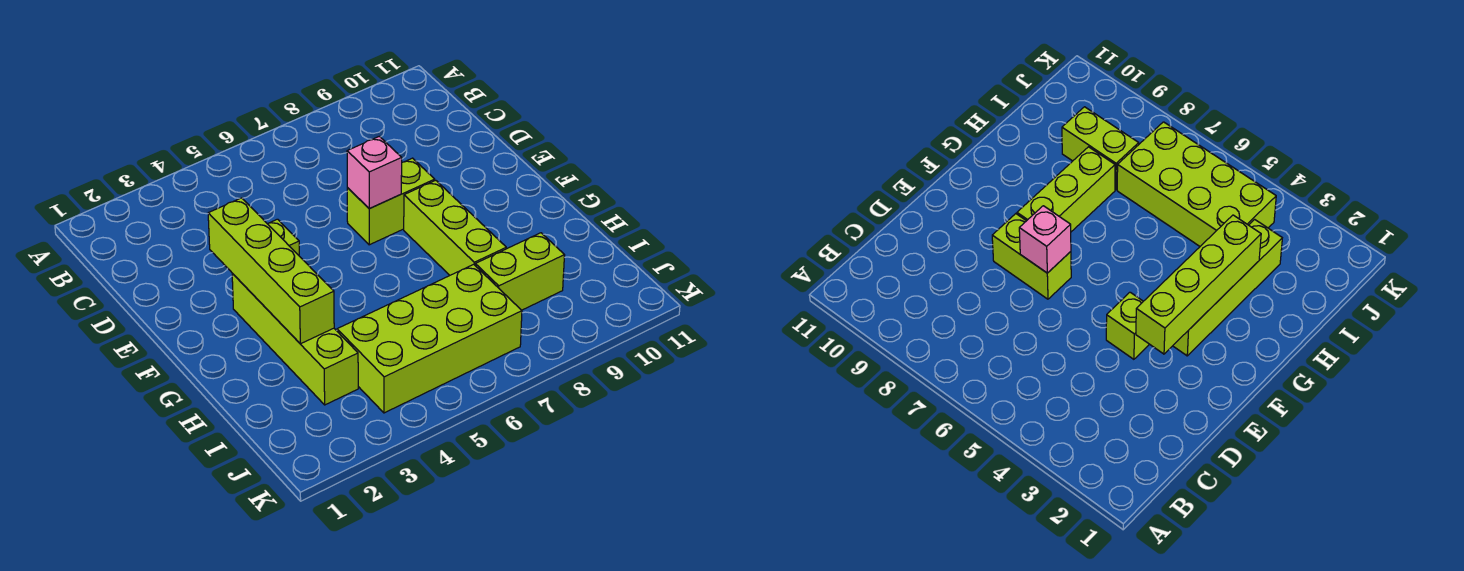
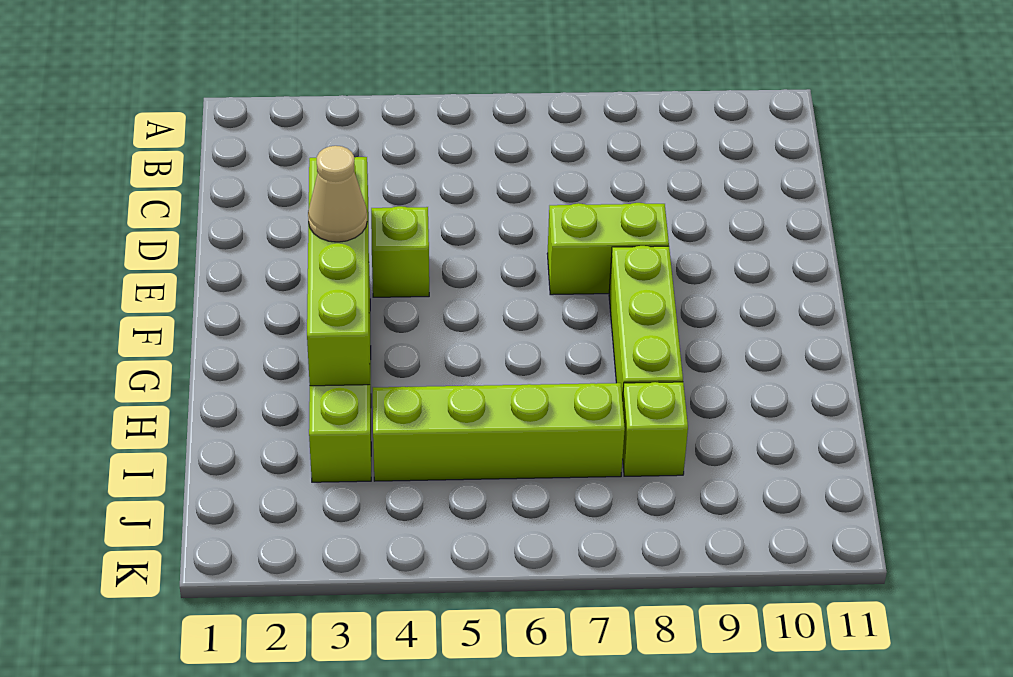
pink brick E7 level 2 -> none
none -> tan cone F3 level 3
lime brick I4:J7 level 1 -> lime brick I4:I7 level 1
lime brick I8:I9 level 1 -> lime brick I8 level 1

